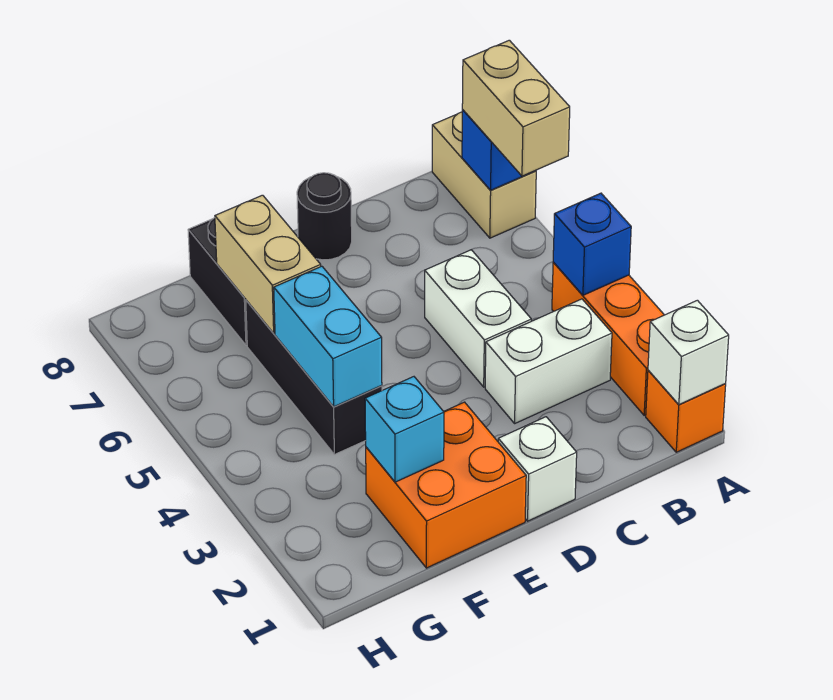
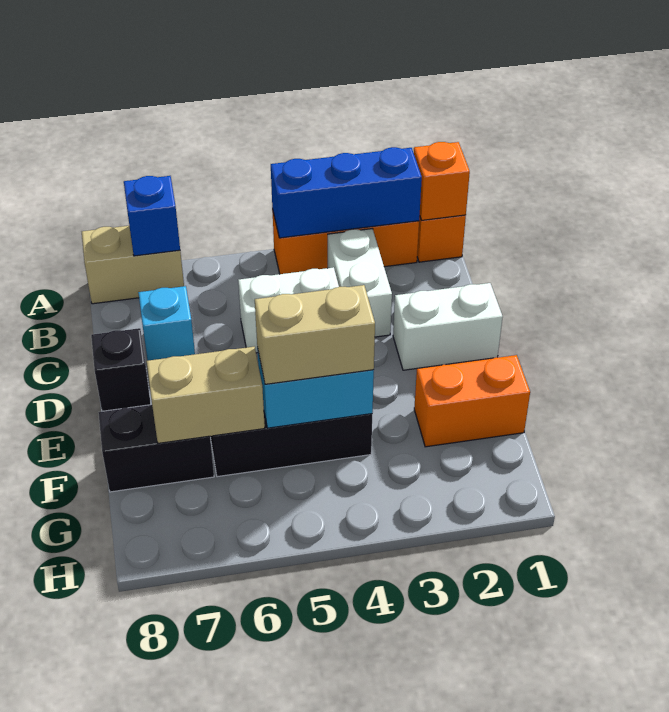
white brick A1 level 2 -> orange brick A1 level 2
blue brick A4 level 2 -> blue brick A2:A4 level 2
tan brick A6:A7 level 3 -> tan brick F4:F5 level 3
white brick D1 level 1 -> white brick D1:D2 level 1
black round brick D8 level 1 -> black brick D8 level 1
orange brick E1:F2 level 1 -> orange brick F1:F2 level 1
cyan brick F2 level 2 -> cyan brick C7 level 1

